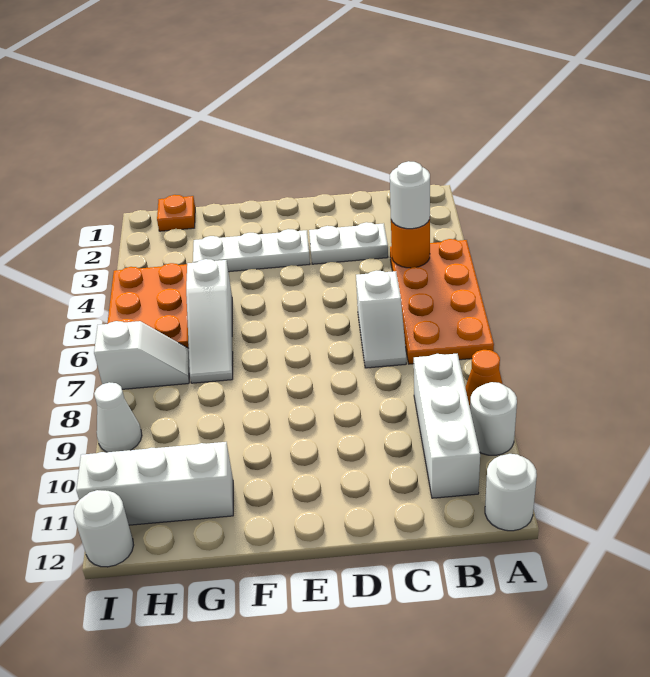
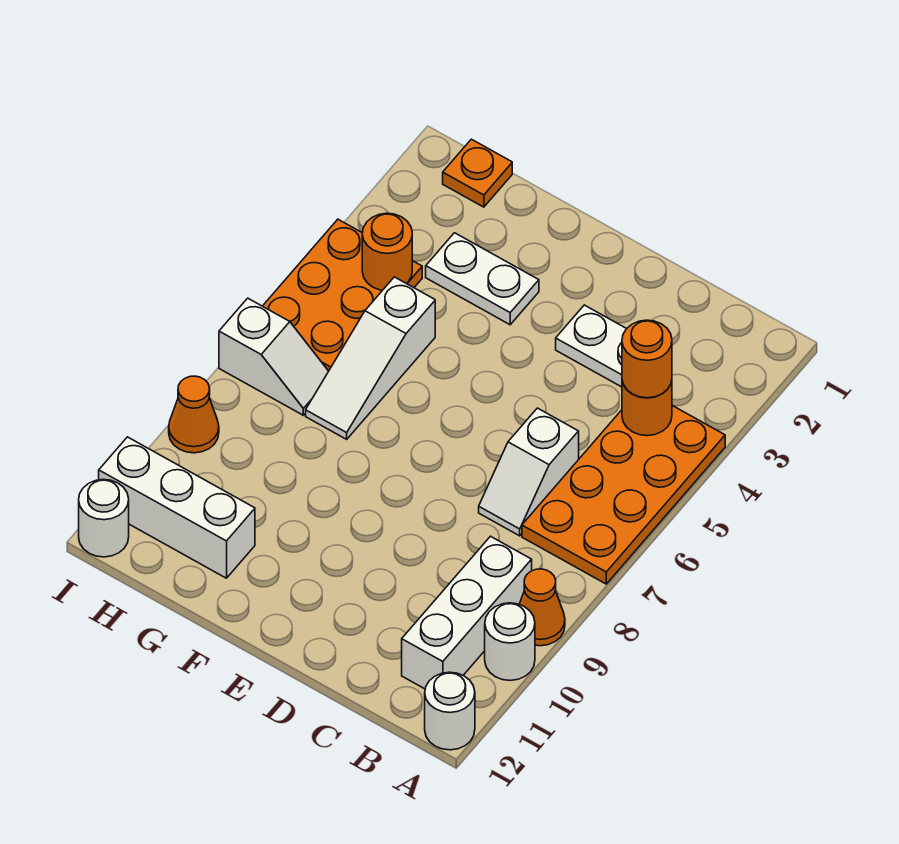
white round brick B4 level 3 -> orange round brick B4 level 3
white plate E3:G3 level 1 -> white plate F3:G3 level 1
none -> orange round brick H4 level 2
white cone I9 level 1 -> orange cone I9 level 1

